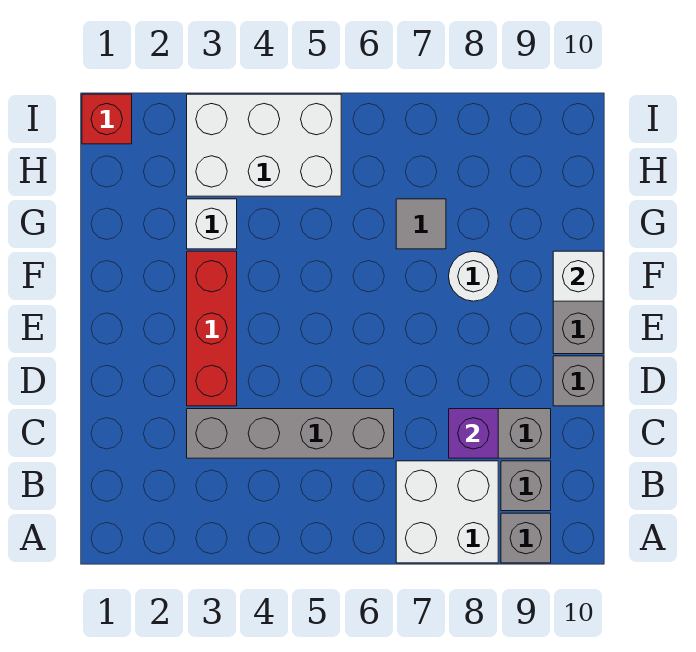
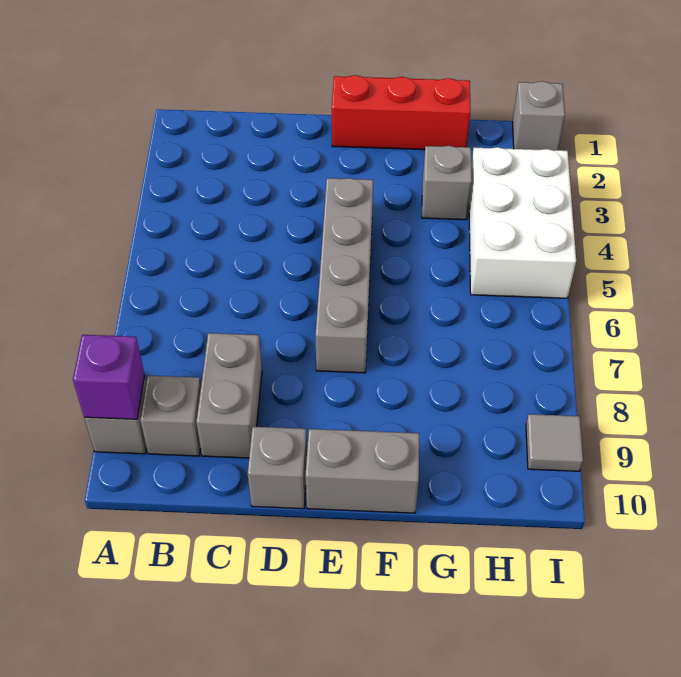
white brick A7:B8 level 1 -> none
grey brick C3:C6 level 1 -> grey brick E4:E7 level 1
purple brick C8 level 2 -> purple brick A9 level 2
red brick D3:F3 level 1 -> red brick E1:G1 level 1
white round brick F8 level 1 -> none
white brick F10 level 2 -> none
white brick G3 level 1 -> grey brick G3 level 1
grey tile G7 level 1 -> grey tile I9 level 1
red brick I1 level 1 -> grey brick I1 level 1

